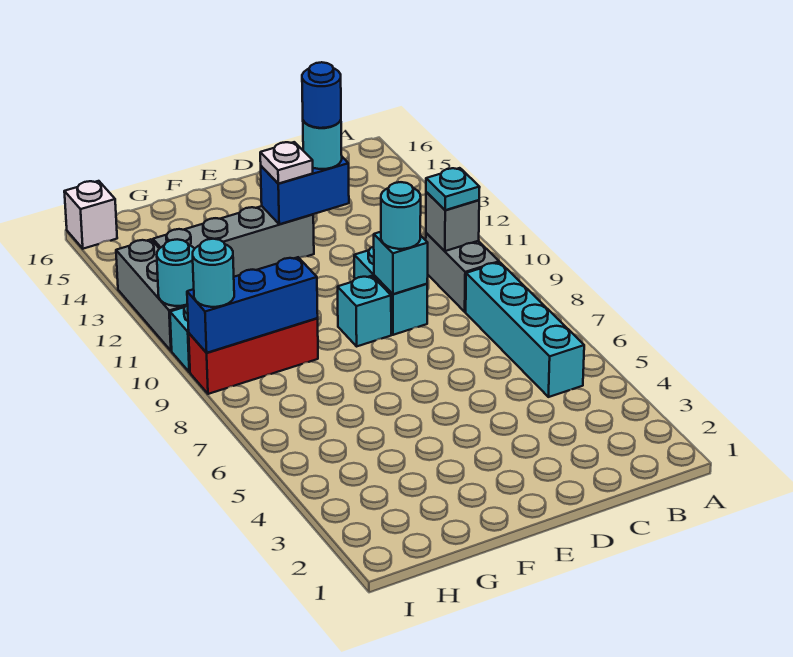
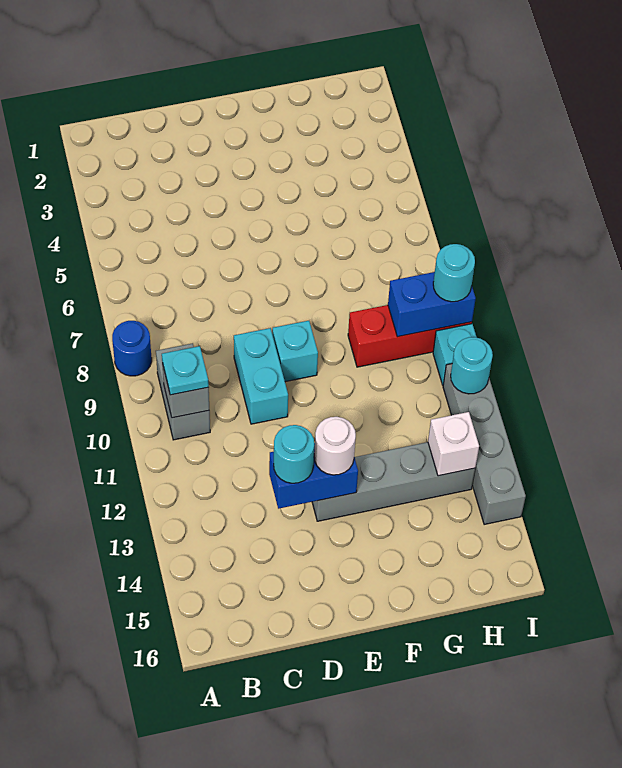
cyan brick B5:B8 level 1 -> none
cyan brick D9 level 2 -> none
cyan round brick D9 level 3 -> none
blue round brick D13 level 4 -> blue round brick A8 level 1
white plate E13 level 3 -> white round brick E13 level 3
blue brick G9:I9 level 2 -> blue brick H9:I9 level 2
grey brick I11:I13 level 1 -> grey brick I11:I14 level 1
white brick I16 level 1 -> white brick H13 level 2

